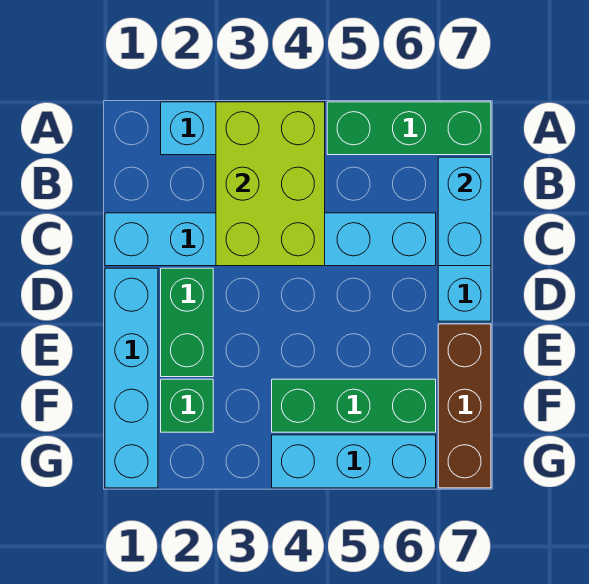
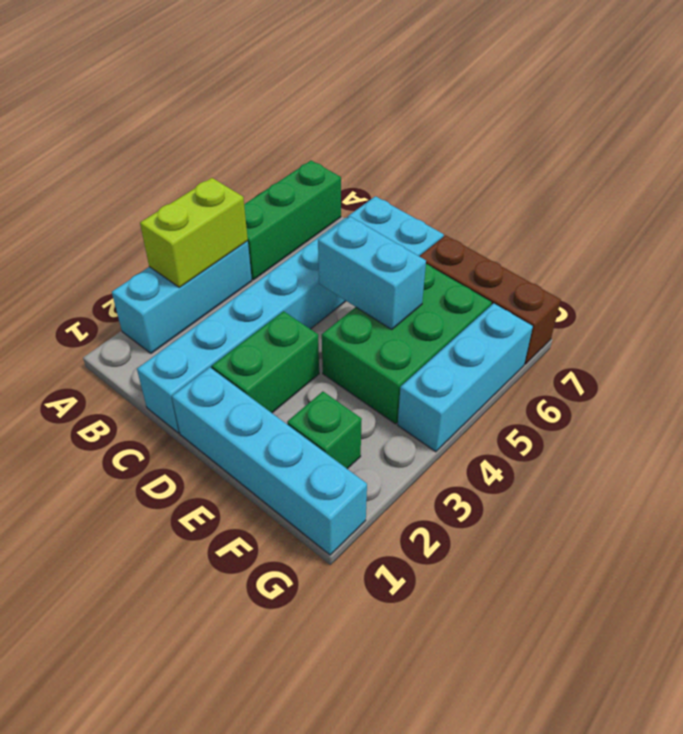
lime brick A3:C4 level 2 -> lime brick A3:A4 level 2
cyan brick B7:C7 level 2 -> cyan brick D5:E5 level 2
green brick D2:E2 level 1 -> green brick D2:D3 level 1
green brick F4:F6 level 1 -> green brick E4:F6 level 1

